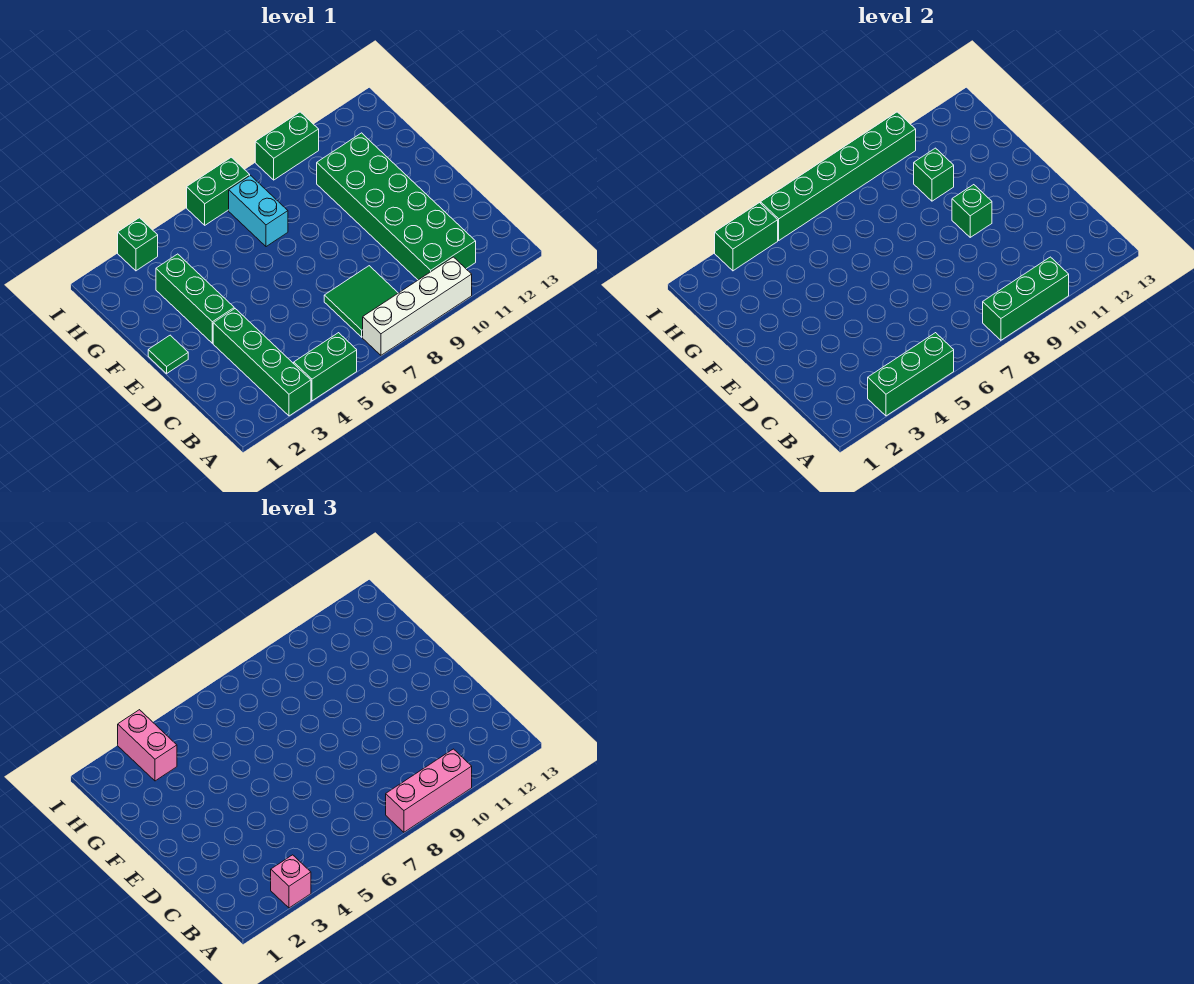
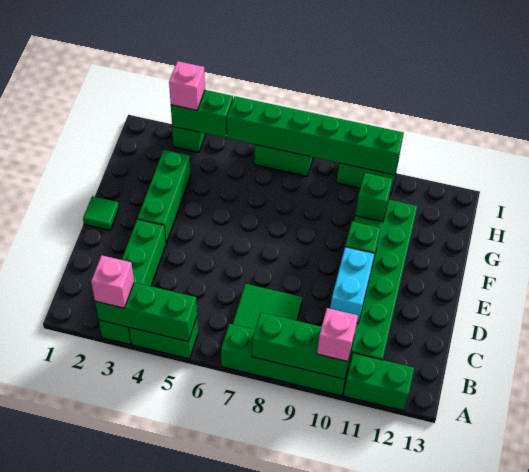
white brick A7:A10 level 1 -> green brick A7:A10 level 1
pink brick A8:A10 level 3 -> pink brick A10 level 3
none -> green brick A11:A12 level 1
cyan brick G7:H7 level 1 -> cyan brick C10:D10 level 2
pink brick H3:I3 level 3 -> pink brick I3 level 3

